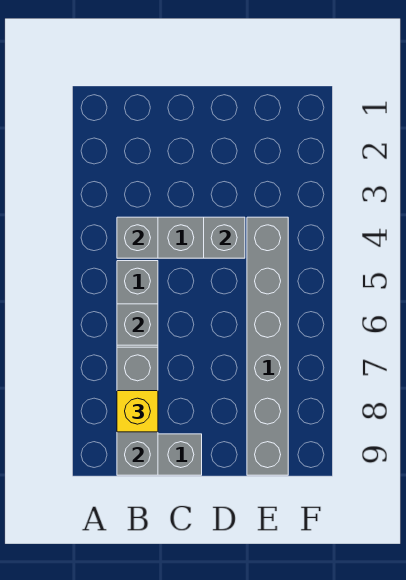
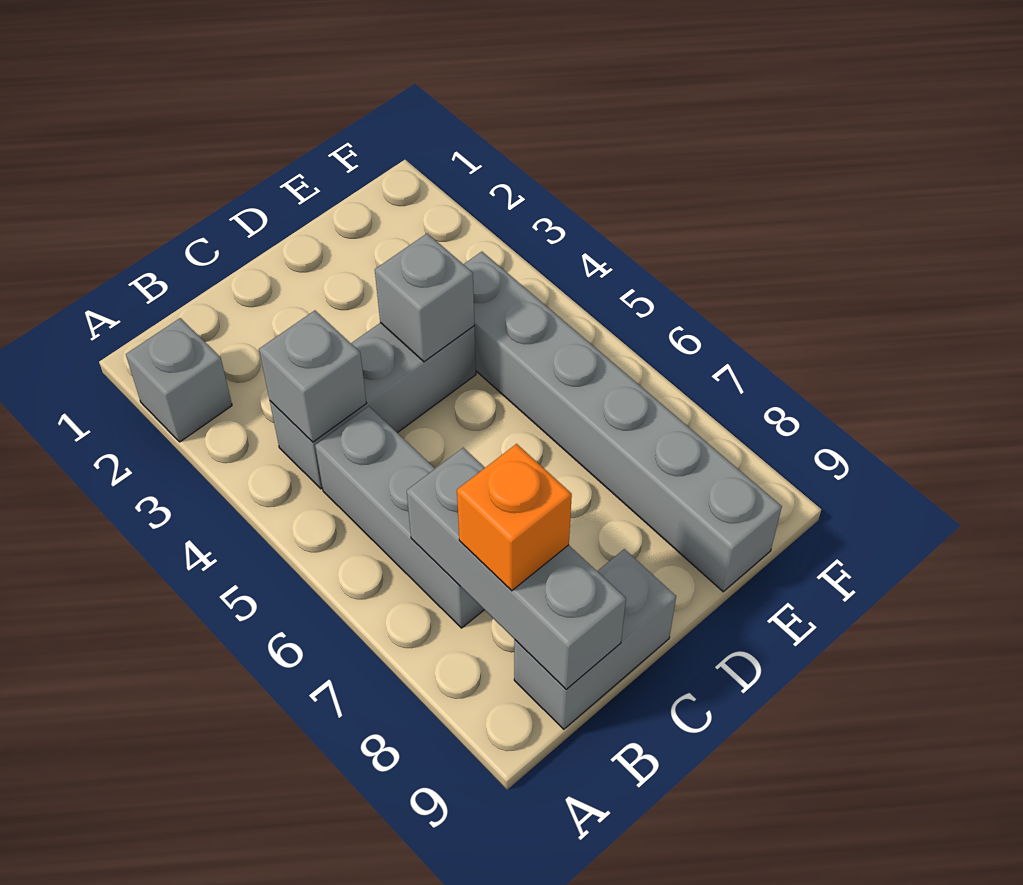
grey brick B6 level 2 -> grey brick A2 level 1
yellow brick B8 level 3 -> orange brick B8 level 3

